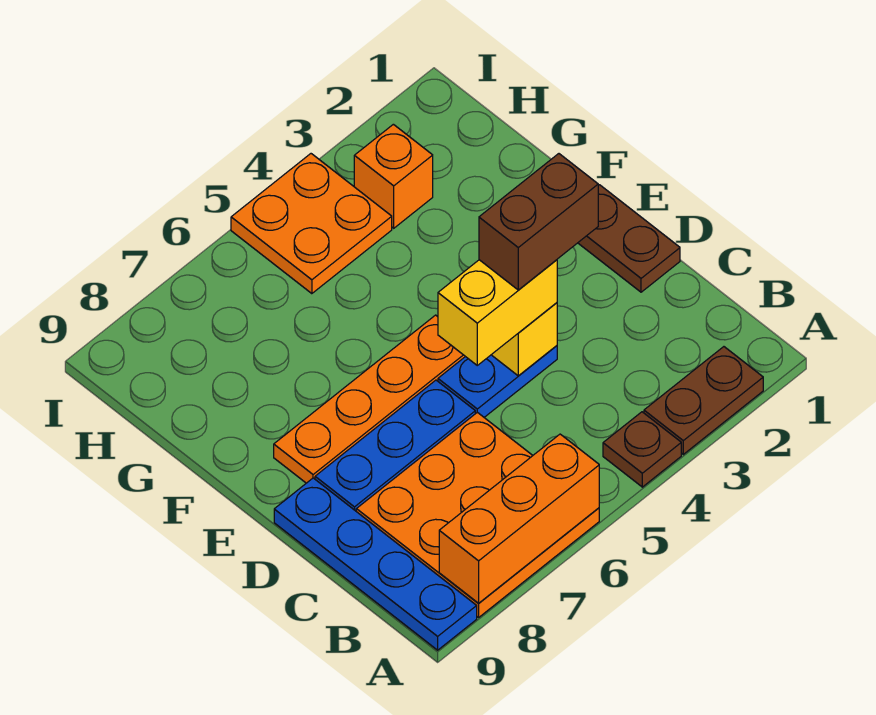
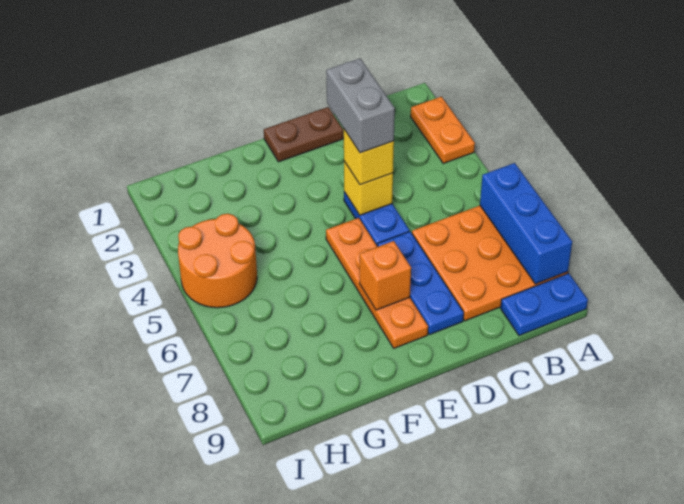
brown plate A2:A3 level 1 -> orange plate A2:A3 level 1
brown plate A4 level 1 -> none
orange brick A6:A8 level 2 -> blue brick A6:A8 level 2
blue plate A9:D9 level 1 -> blue plate A9:B9 level 1
brown brick D3:D4 level 4 -> grey brick D3:D4 level 4
yellow brick D4:D5 level 3 -> yellow brick D4 level 3
orange brick H3 level 1 -> orange brick E7 level 2
orange plate H4:I5 level 1 -> orange round brick H4:I5 level 1

